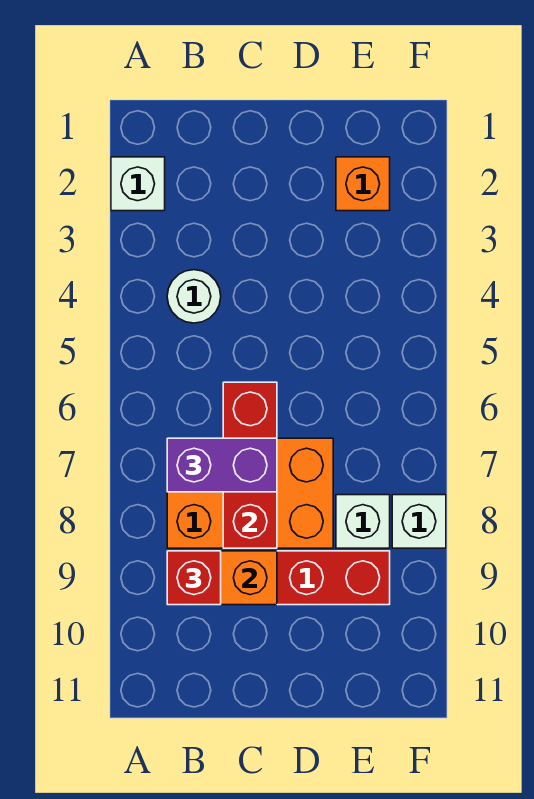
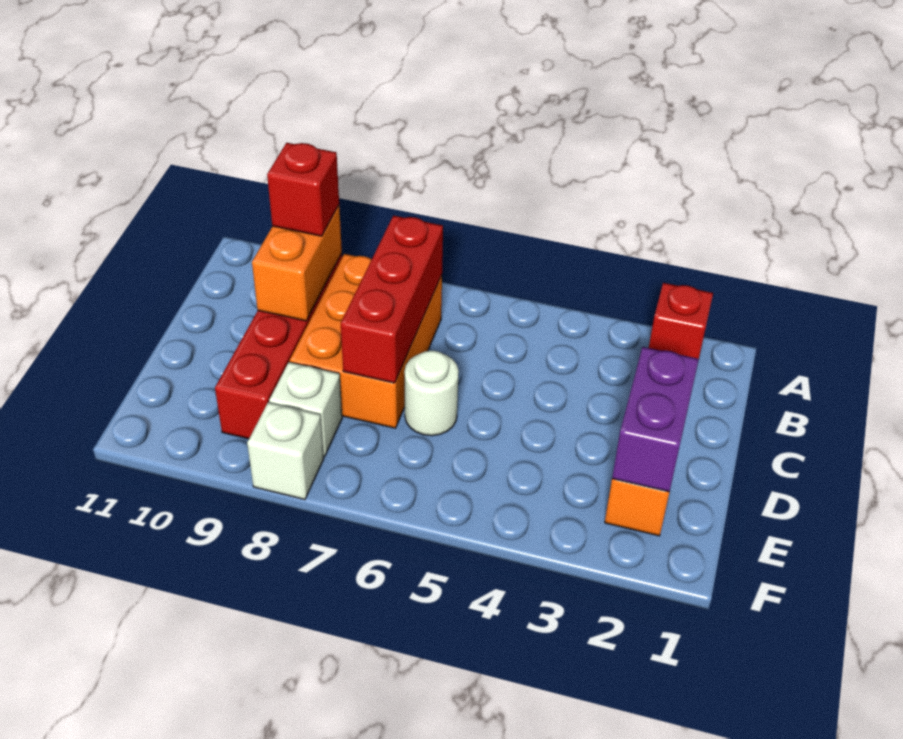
white brick A2 level 1 -> red brick A2 level 1
white round brick B4 level 1 -> white round brick D6 level 1
purple brick B7:C7 level 3 -> purple brick D2:E2 level 2
red brick C6:C8 level 2 -> red brick B7:D7 level 2

